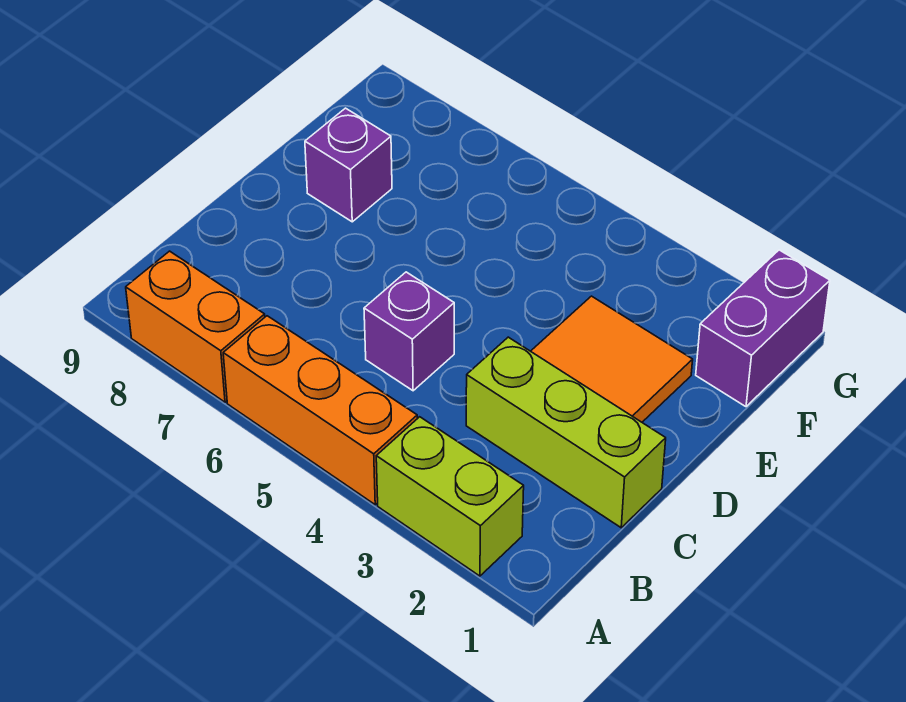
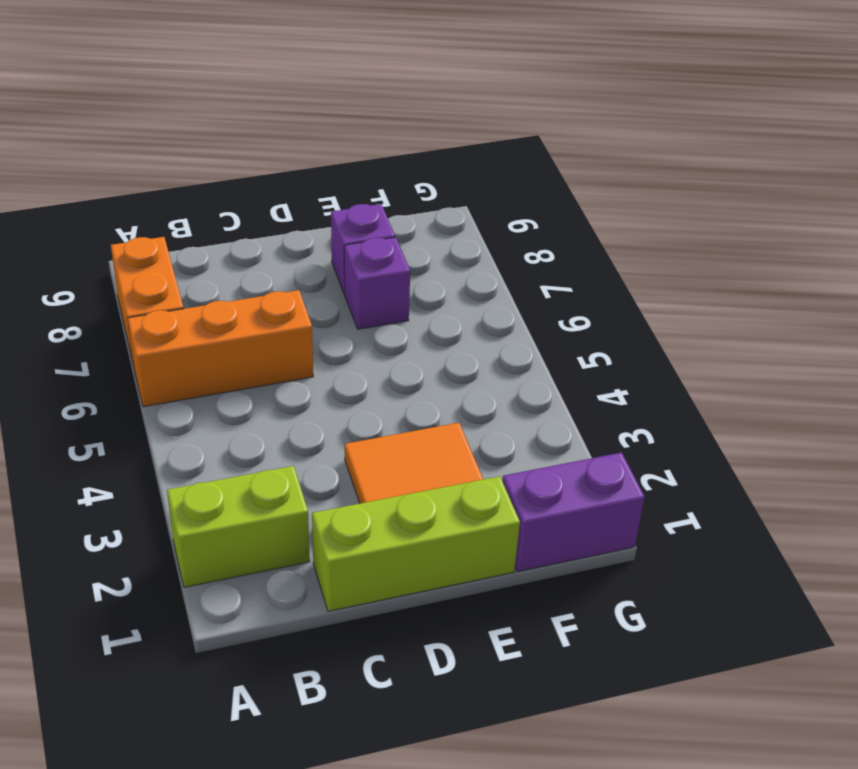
lime brick A2:A3 level 1 -> lime brick A2:B2 level 1
orange brick A4:A6 level 1 -> orange brick A6:C6 level 1
lime brick C1:C3 level 1 -> lime brick C1:E1 level 1
purple brick C5 level 1 -> purple brick E7 level 1

